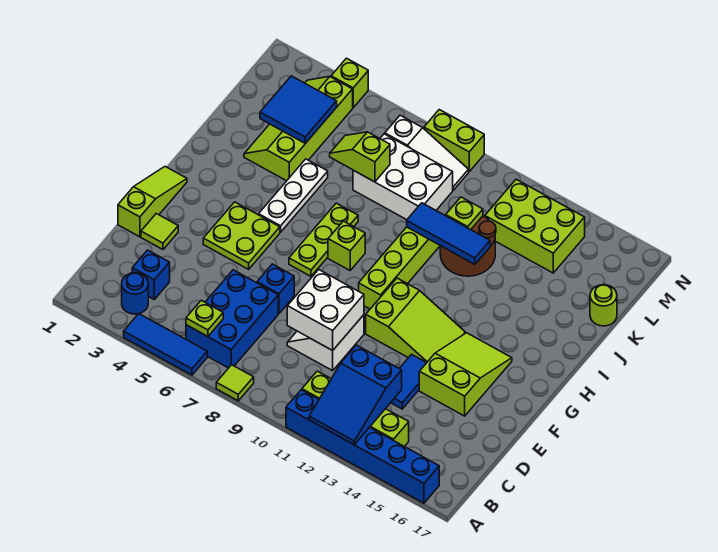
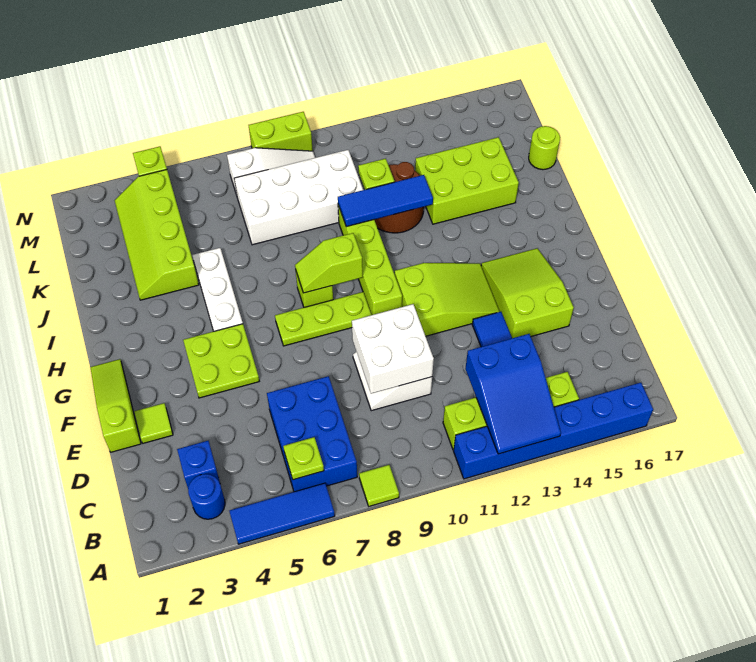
blue brick E7 level 1 -> none
lime plate G7:I7 level 1 -> lime plate G7:G9 level 1
blue tile K3:L4 level 2 -> none
lime slope K6:K7 level 2 top 7 -> lime slope H8:H9 level 2 top 9
white brick K7:L9 level 1 -> white brick K7:L10 level 1
lime brick L12:M14 level 1 -> lime brick J13:K15 level 1

